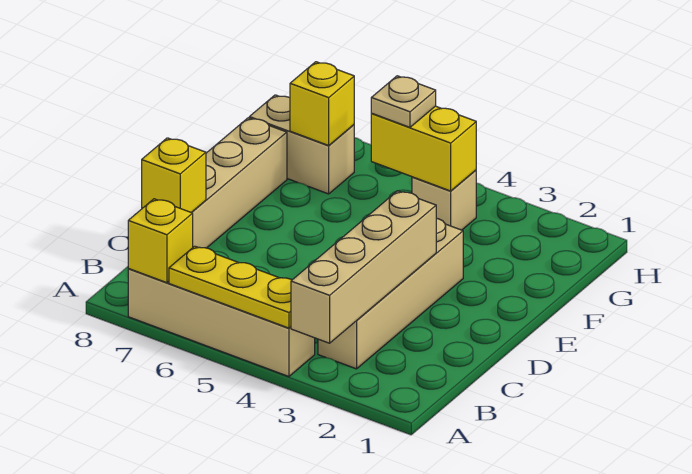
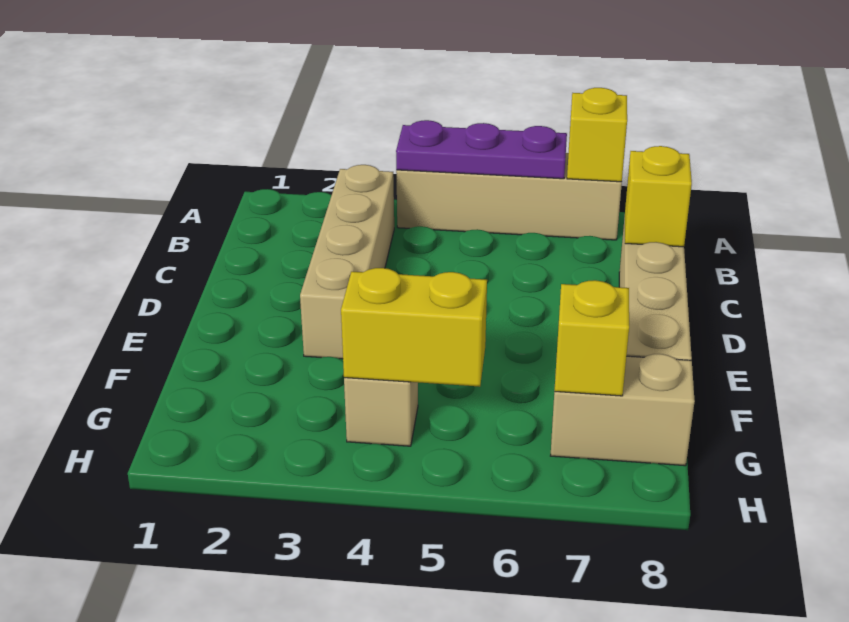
tan brick A3:D3 level 2 -> none
yellow plate A4:A6 level 2 -> purple plate A4:A6 level 2
tan plate G5 level 3 -> none

